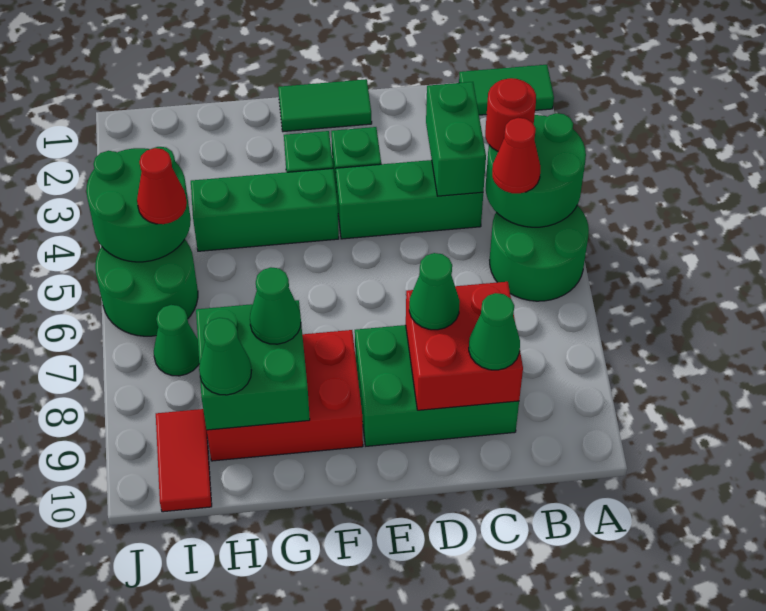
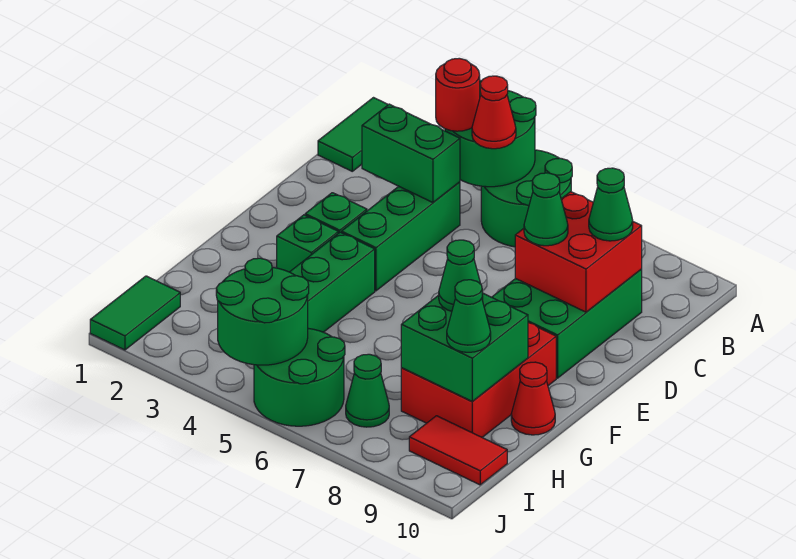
green tile E1:F1 level 1 -> green tile I1:J1 level 1
red cone I5 level 3 -> red cone G10 level 1

